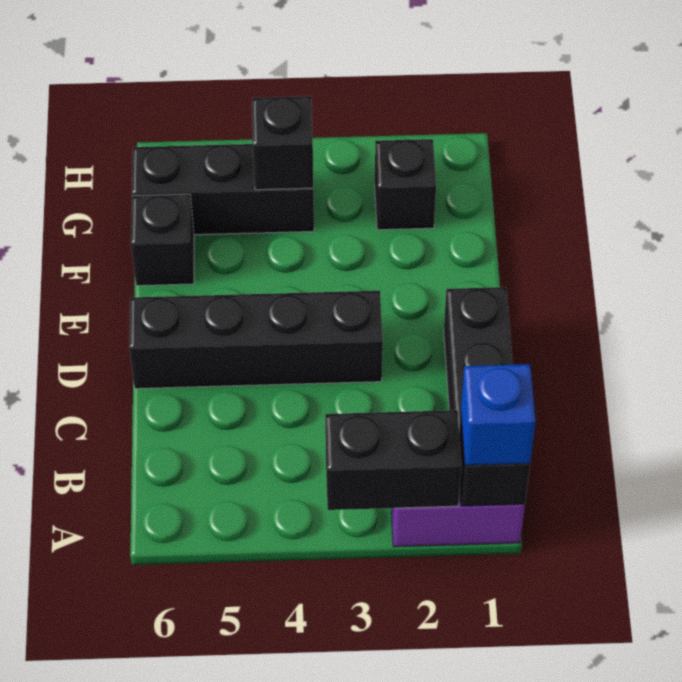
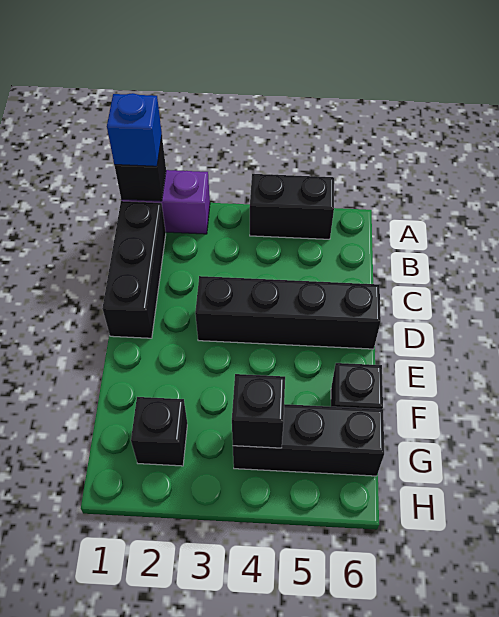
black brick A2:A3 level 2 -> black brick A4:A5 level 1

